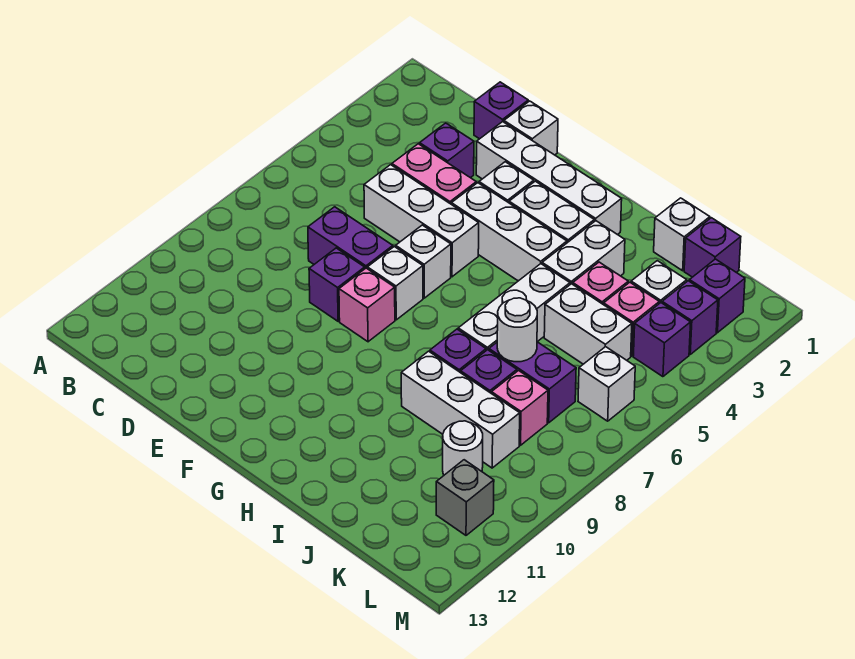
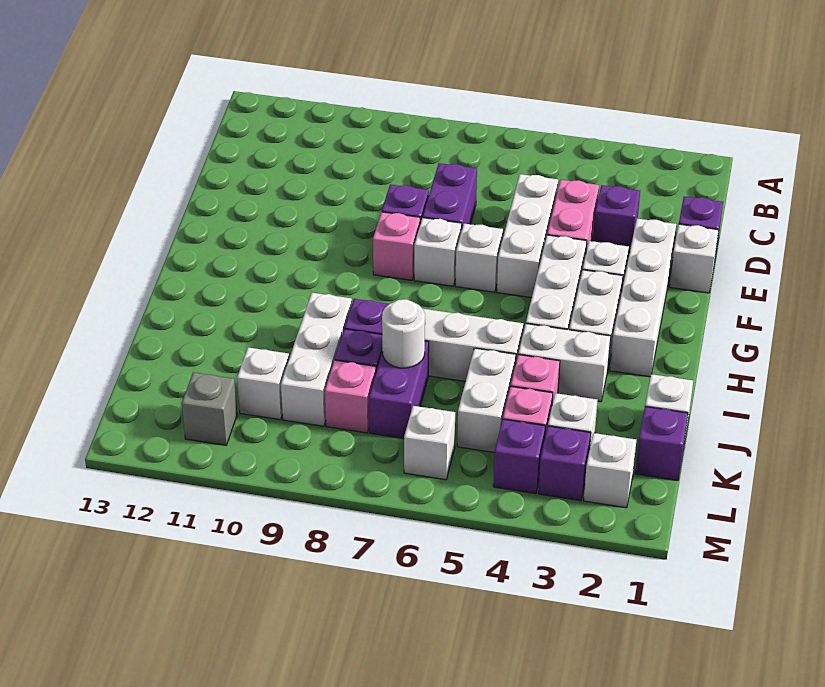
white round brick K10 level 1 -> white brick K10 level 1
purple brick L2 level 1 -> white brick L2 level 1

